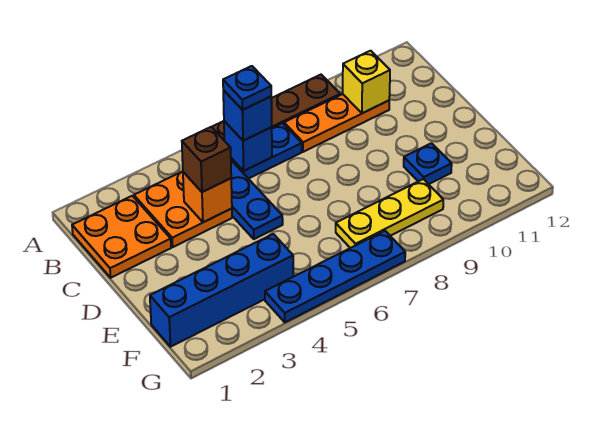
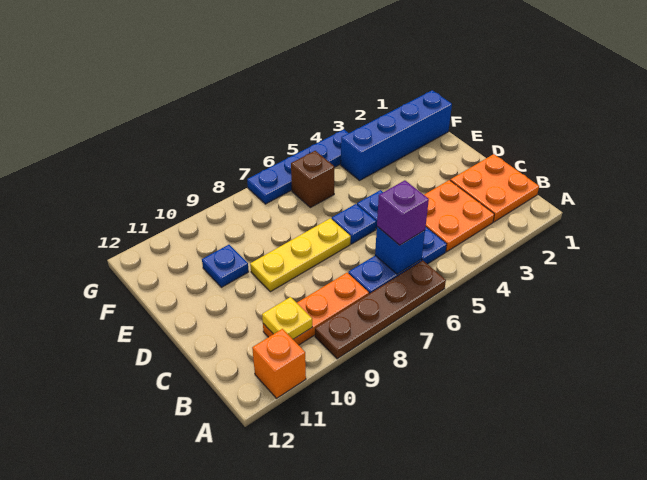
blue brick B6 level 3 -> purple brick B6 level 3
blue plate B6 level 4 -> blue plate D6 level 1
yellow brick B10 level 2 -> yellow plate B10 level 2
orange brick C4 level 2 -> orange brick A11 level 1
brown brick C4 level 3 -> brown brick F6 level 1
yellow plate F7:F9 level 1 -> yellow plate D7:D9 level 1

